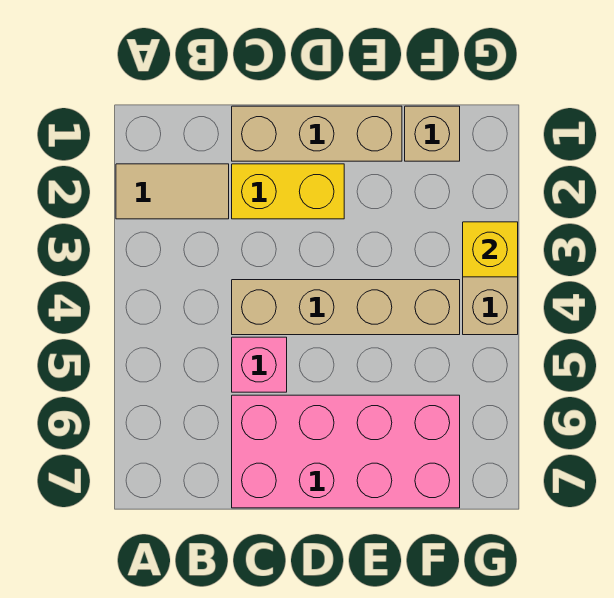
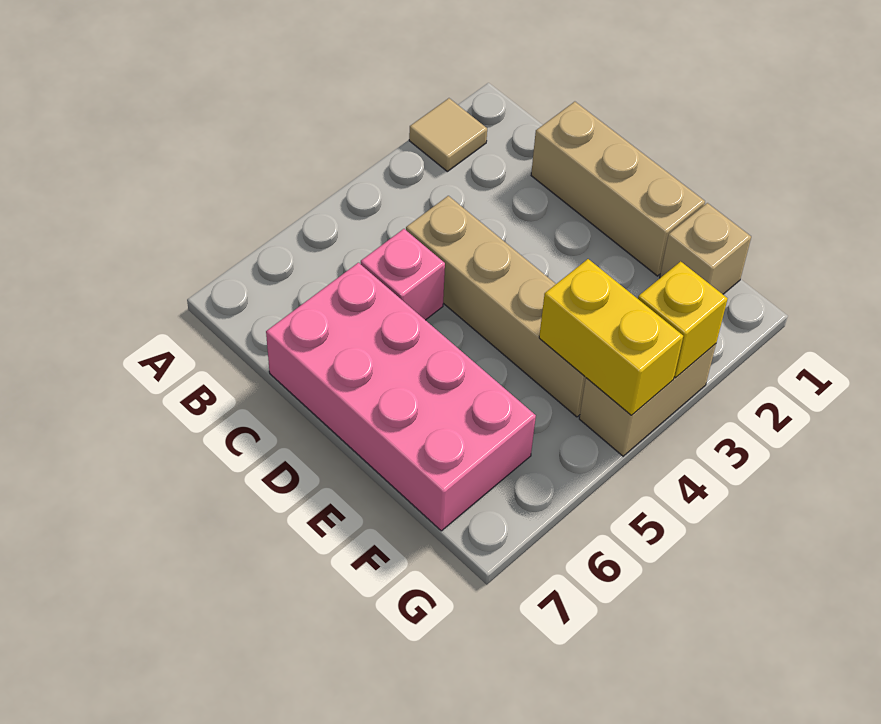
tan tile A2:B2 level 1 -> tan tile A2 level 1
yellow brick C2:D2 level 1 -> yellow brick F4:G4 level 2

